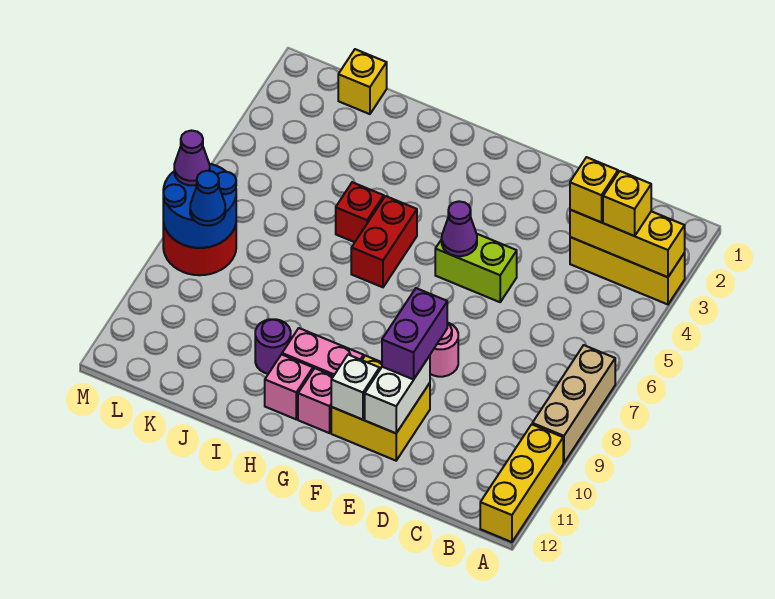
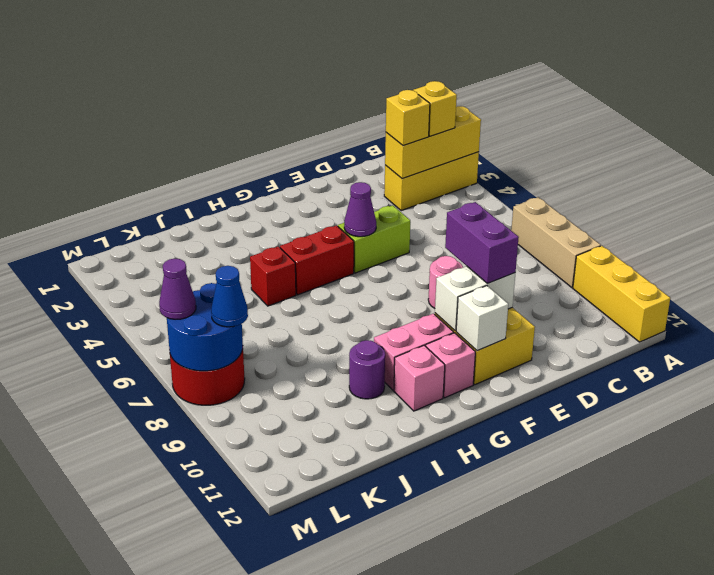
white brick E10:E11 level 2 -> white brick E10:F10 level 2
red brick H5:H6 level 1 -> red brick G5:H5 level 1
yellow brick K1 level 1 -> none

